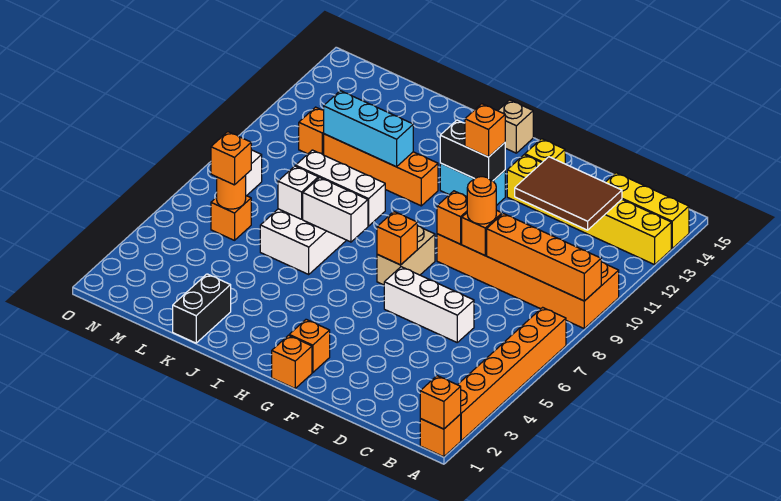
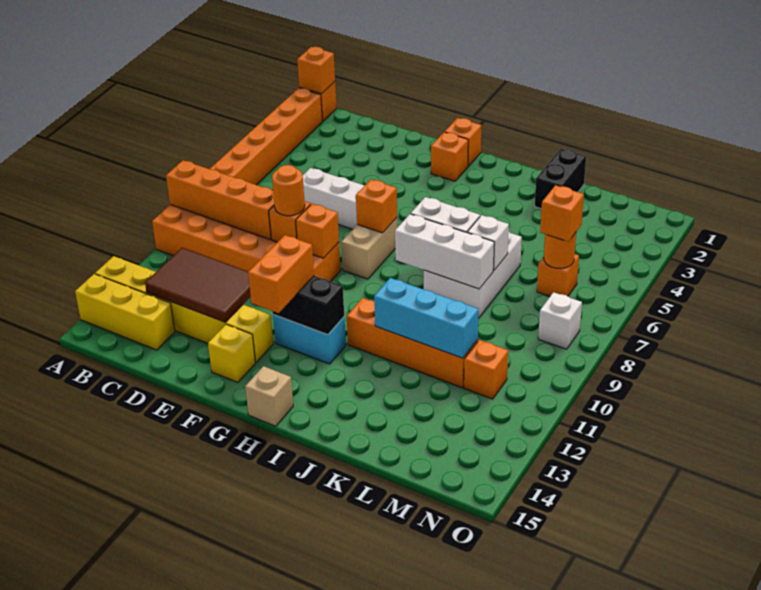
orange brick G12 level 3 -> orange brick G12:G13 level 3

